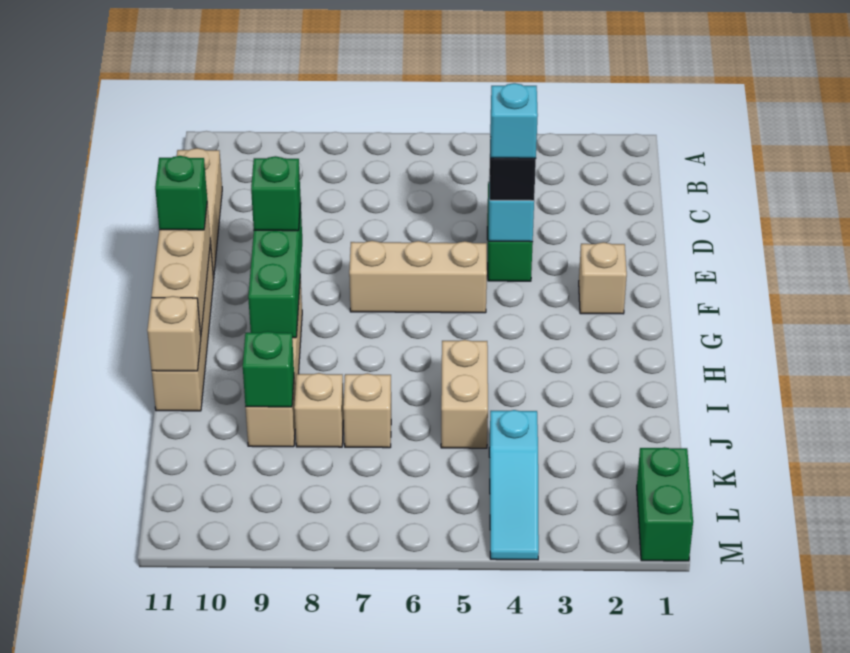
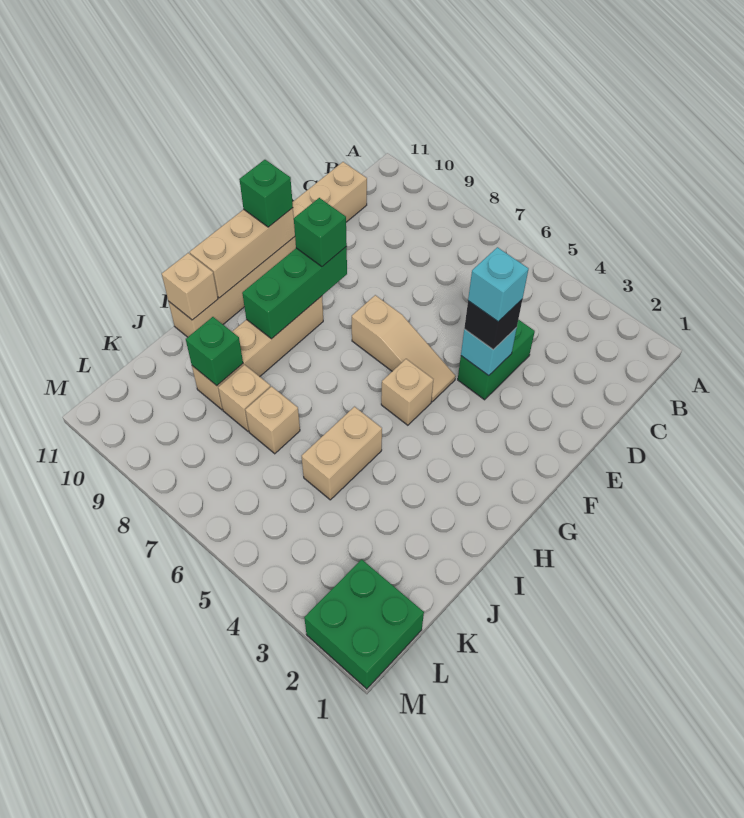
tan brick F2 level 1 -> tan brick G5 level 1
tan brick F5:F7 level 1 -> tan slope F5:F7 level 1 top 7
cyan slope K4:M4 level 1 top K -> none
green brick L1:M1 level 1 -> green brick L1:M2 level 1

